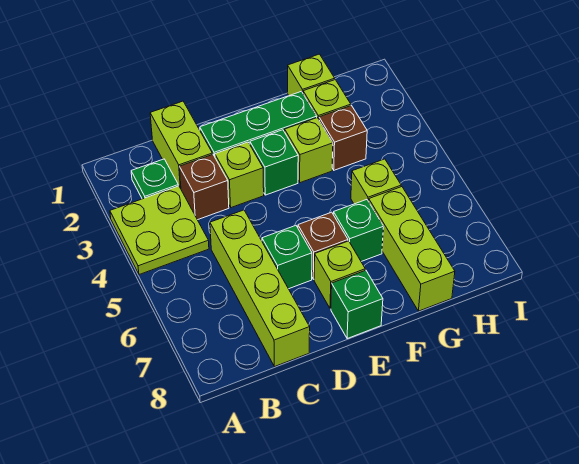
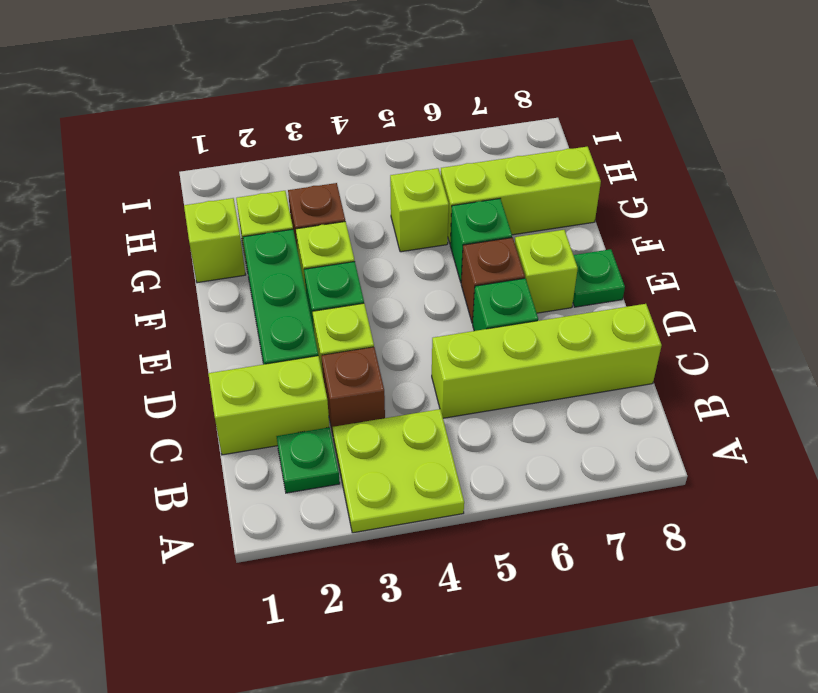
green brick E8 level 1 -> green plate E8 level 1

